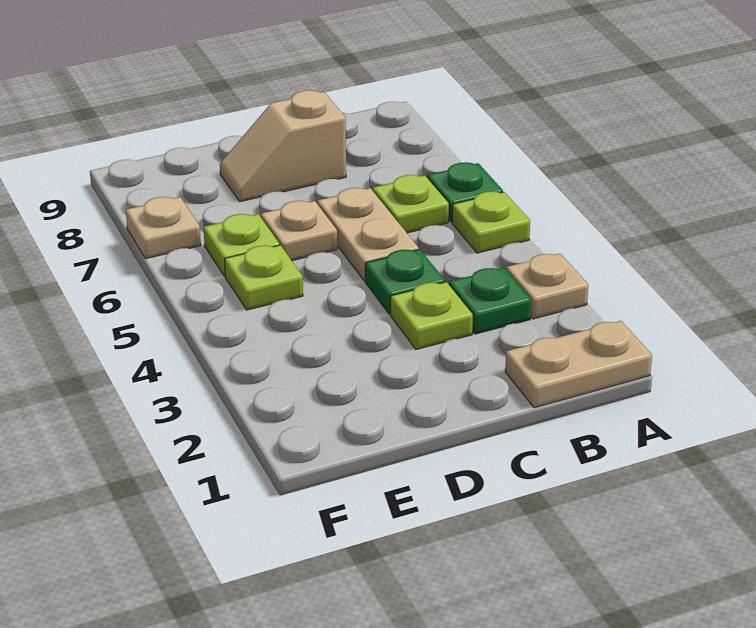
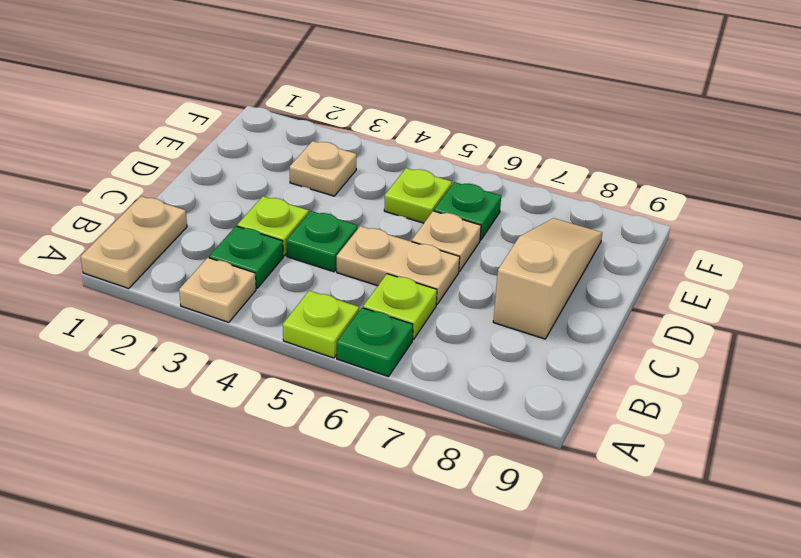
tan slope C8:D8 level 1 top C -> tan slope C8:E8 level 1 top C
lime plate E6 level 1 -> green plate E6 level 1
tan plate F7 level 1 -> tan plate E3 level 1

